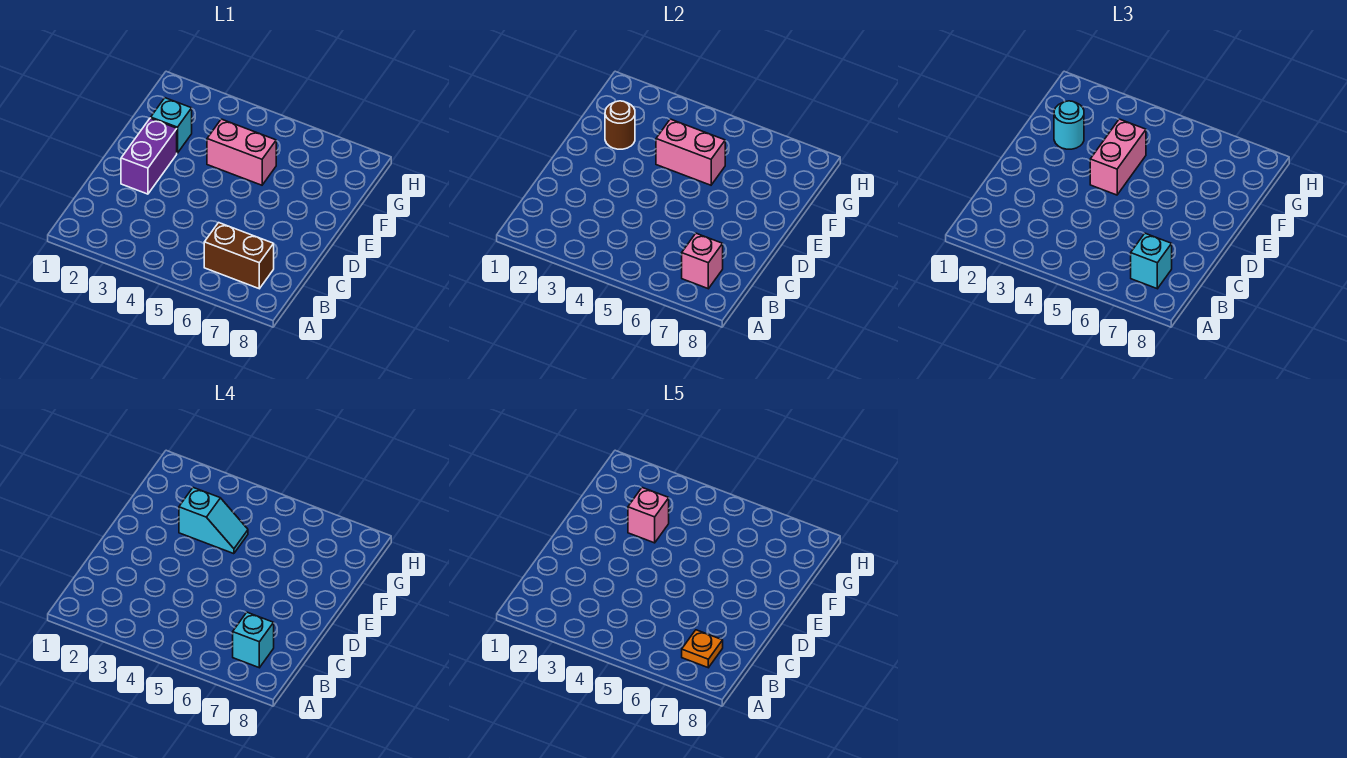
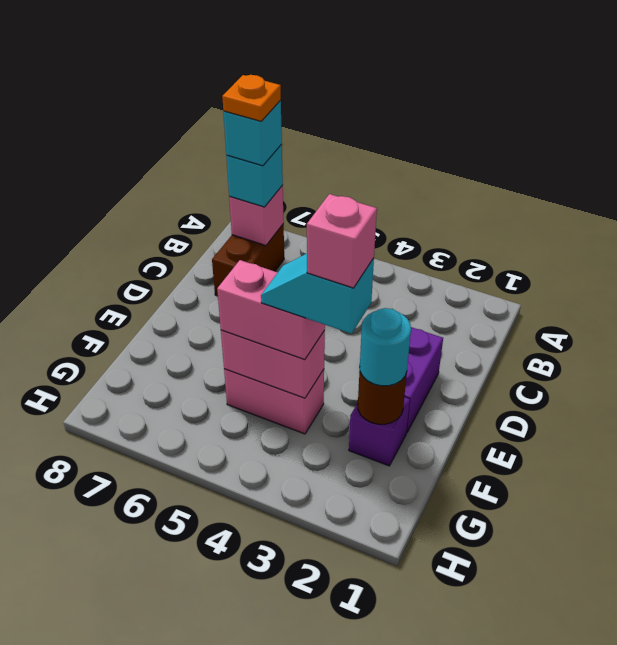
brown brick B6:B7 level 1 -> brown brick B7:C7 level 1
pink brick E4:F4 level 3 -> pink brick F4:F5 level 3
cyan brick F2 level 1 -> purple brick F2 level 1

